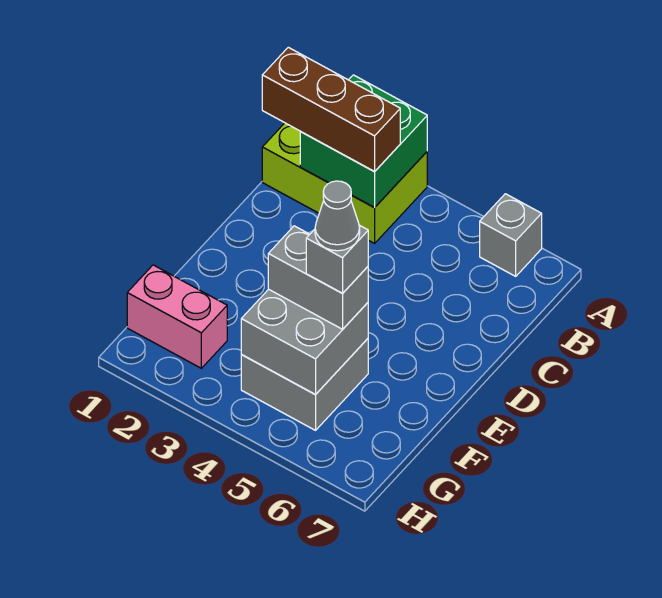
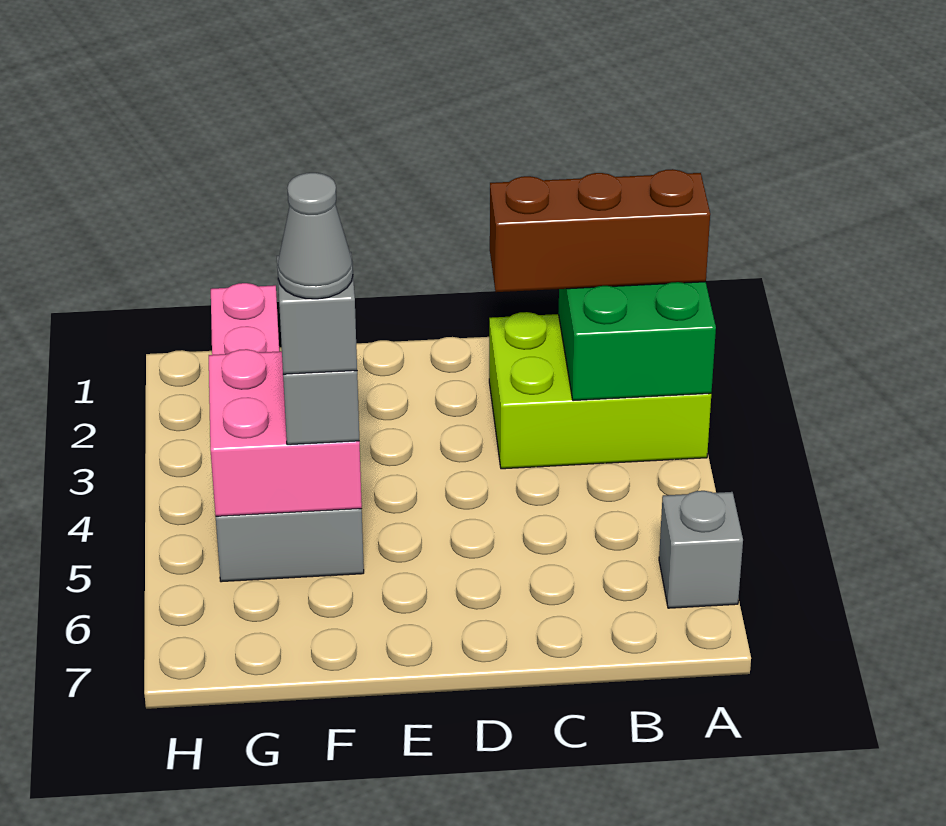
lime brick A1:B3 level 1 -> lime brick A2:C3 level 1
brown brick B1:B3 level 3 -> brown brick A2:C2 level 3
grey brick F4:G5 level 2 -> pink brick F4:G5 level 2

